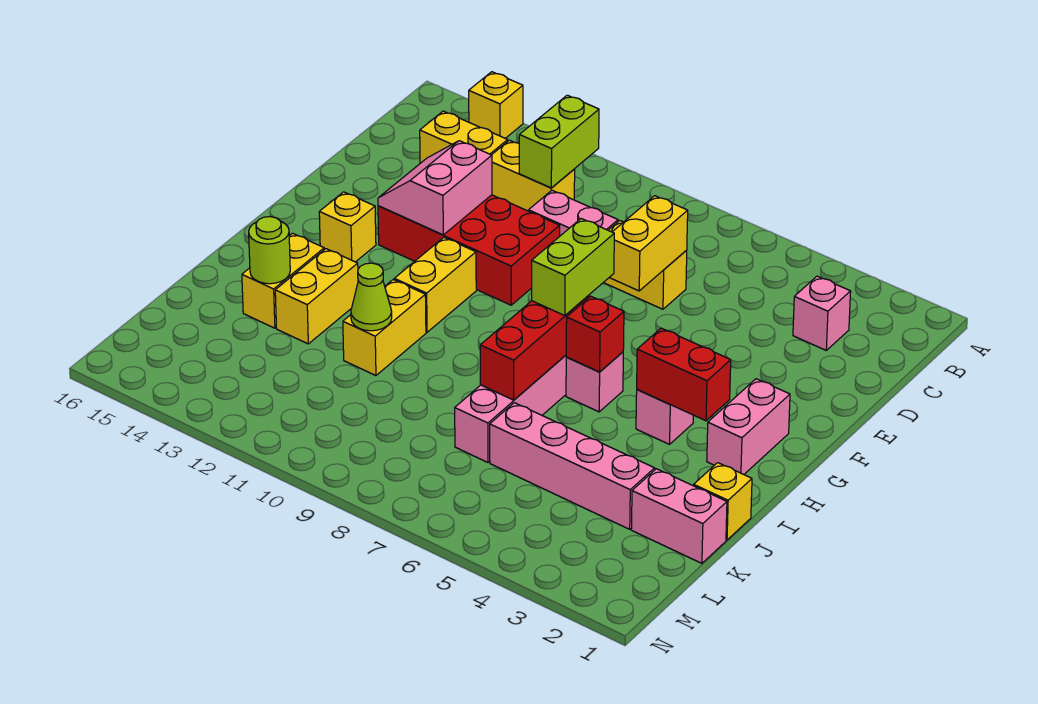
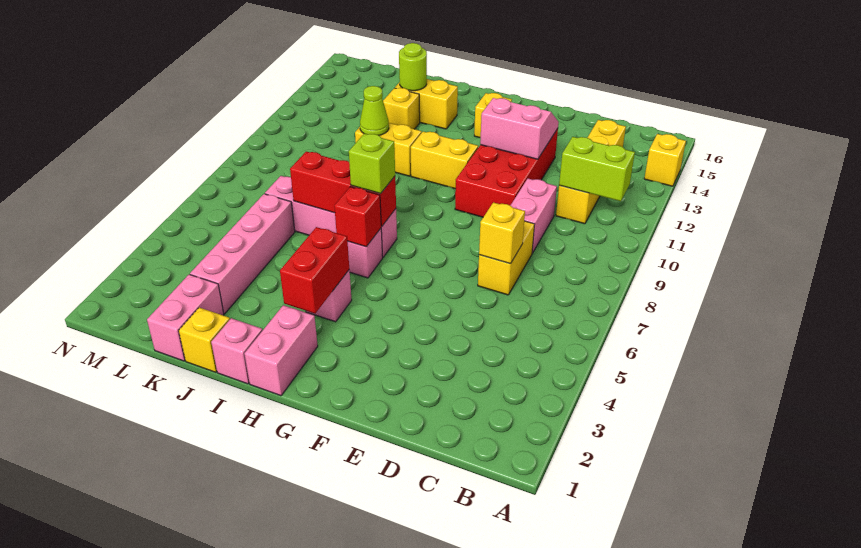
pink brick C3 level 1 -> pink brick I1 level 1
yellow brick D7:E7 level 2 -> yellow brick D7 level 2
pink brick G2:H2 level 1 -> pink brick H1:H2 level 1
lime brick G7:H7 level 3 -> lime brick H7 level 3
yellow brick I13:J13 level 1 -> yellow brick J13 level 1

